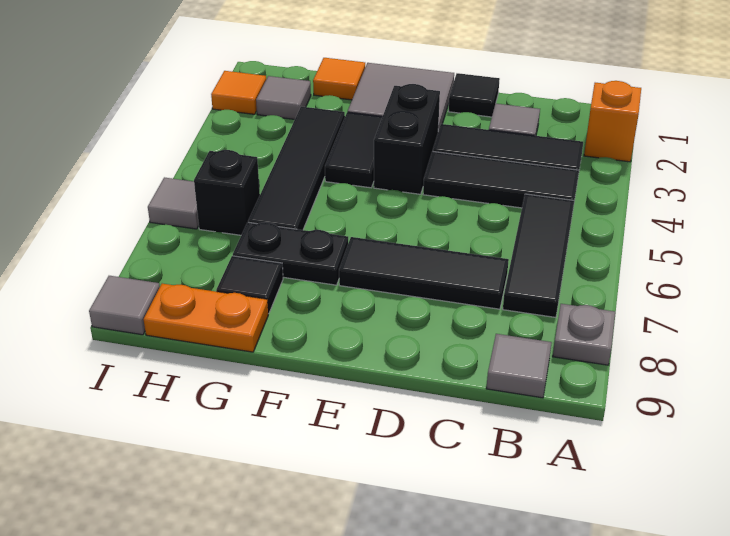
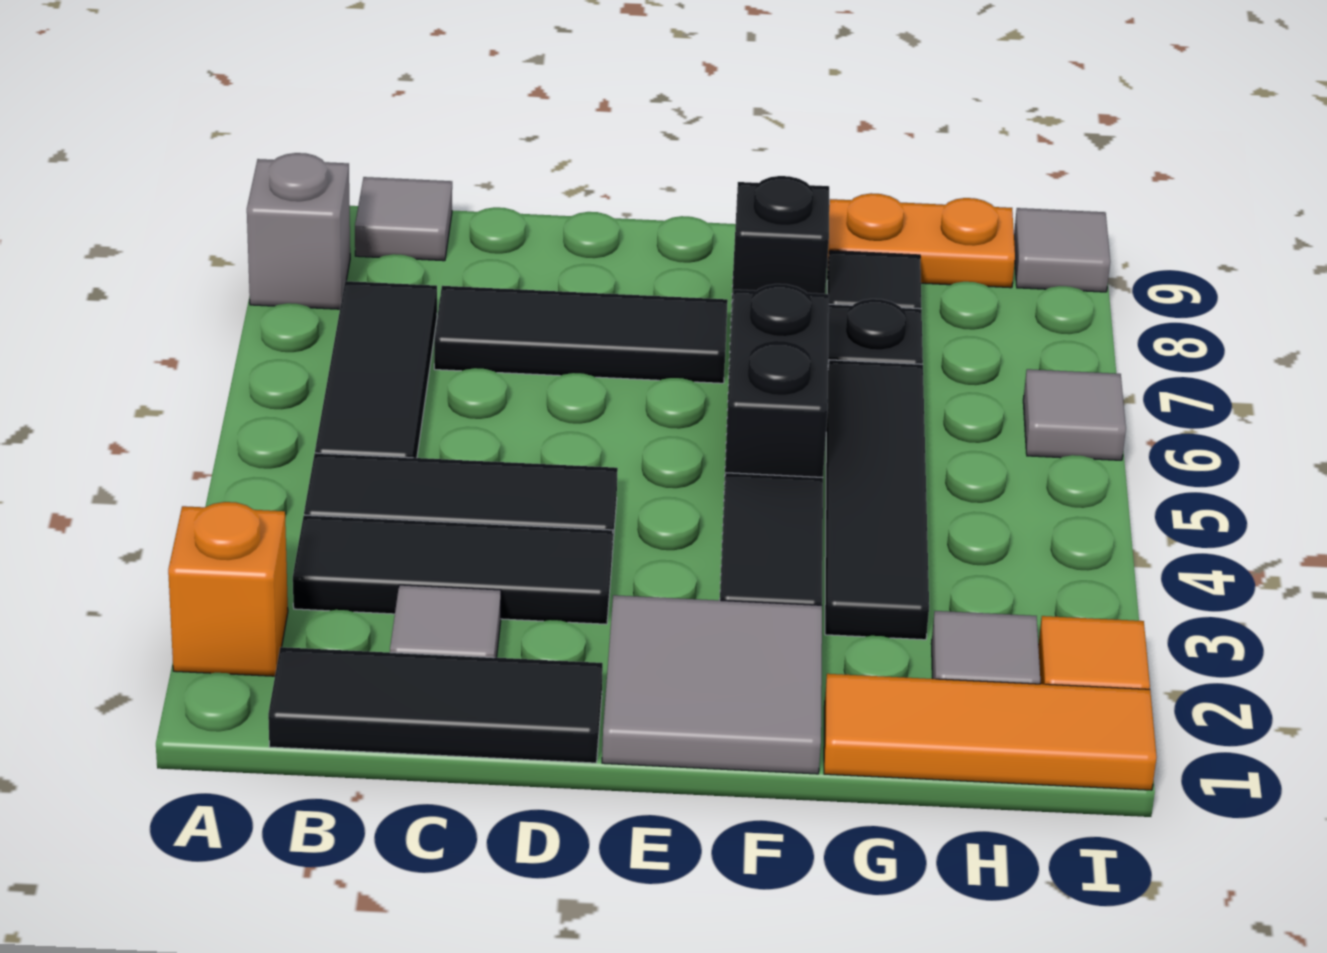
grey plate A8 level 1 -> grey brick A8 level 1
black tile D1 level 1 -> black tile B1:D1 level 1
black brick E3:E4 level 1 -> black brick F5:F6 level 1
orange tile G1 level 1 -> orange tile G1:I1 level 1
black brick H6 level 1 -> black brick F8 level 1

